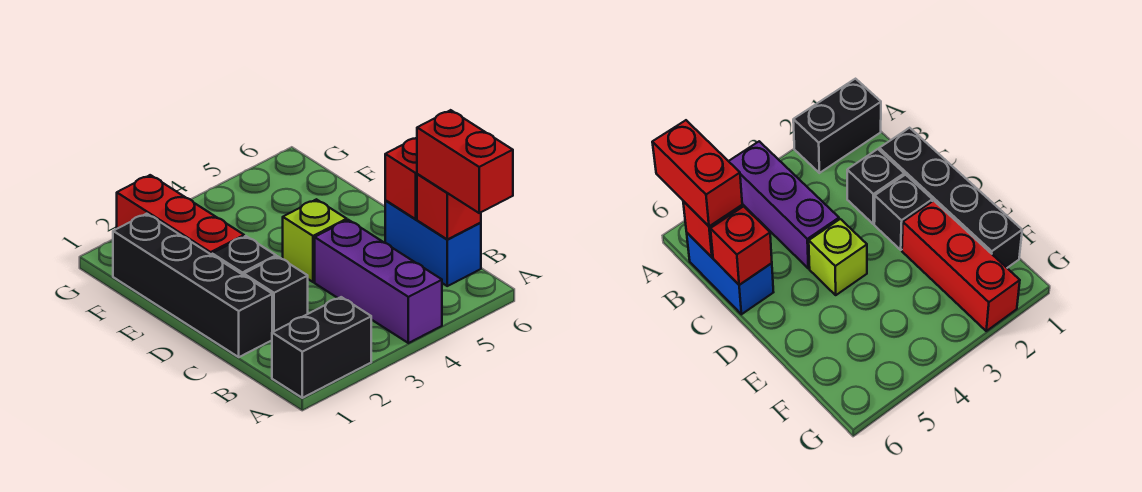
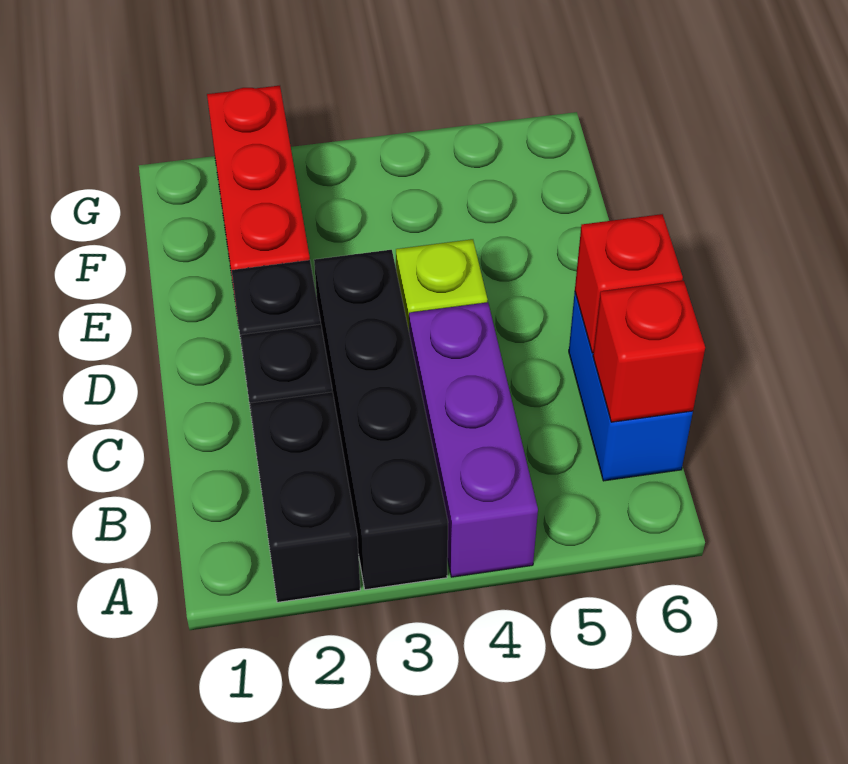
black brick A1:A2 level 1 -> black brick A2:B2 level 1
red brick A6:B6 level 3 -> none
black brick C1:F1 level 1 -> black brick A3:D3 level 1

